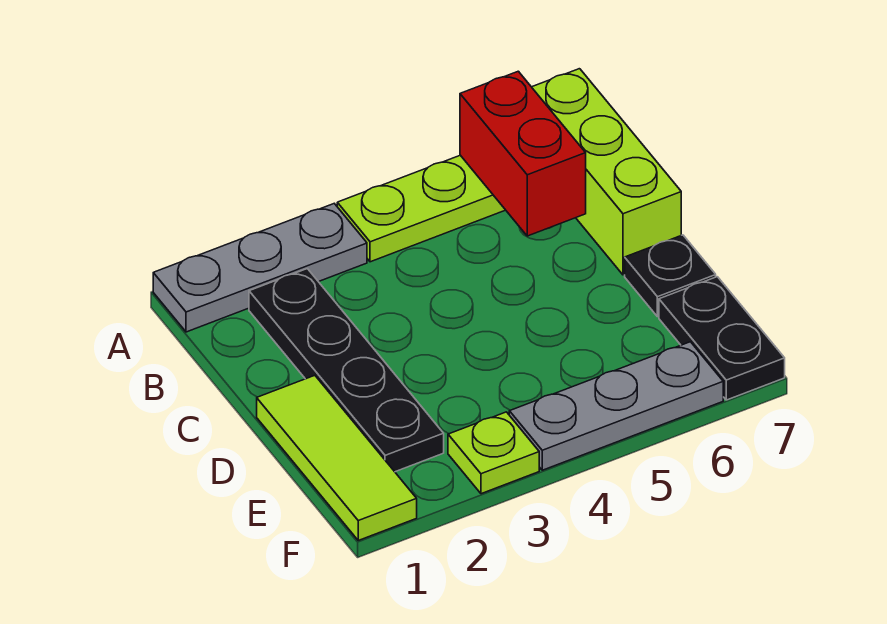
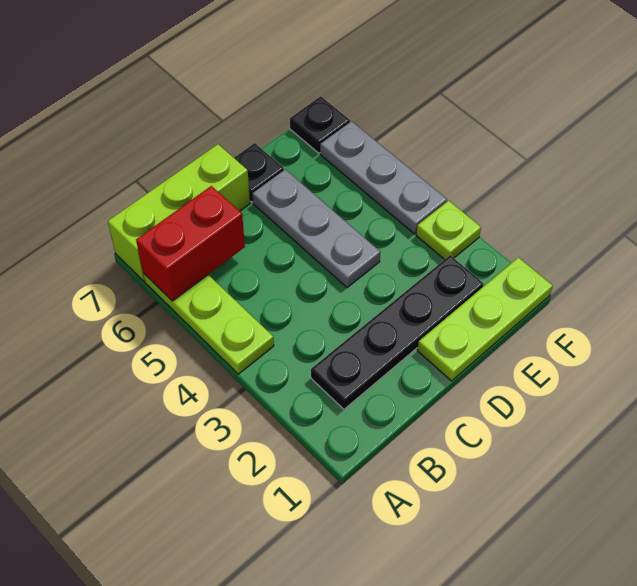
grey plate A1:A3 level 1 -> grey plate D4:D6 level 1
lime tile D1:F1 level 1 -> lime plate D1:F1 level 1
black plate E7:F7 level 1 -> black plate F7 level 1

